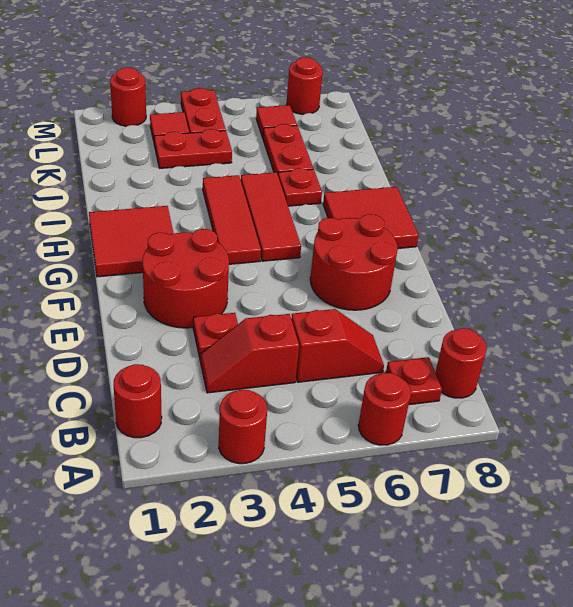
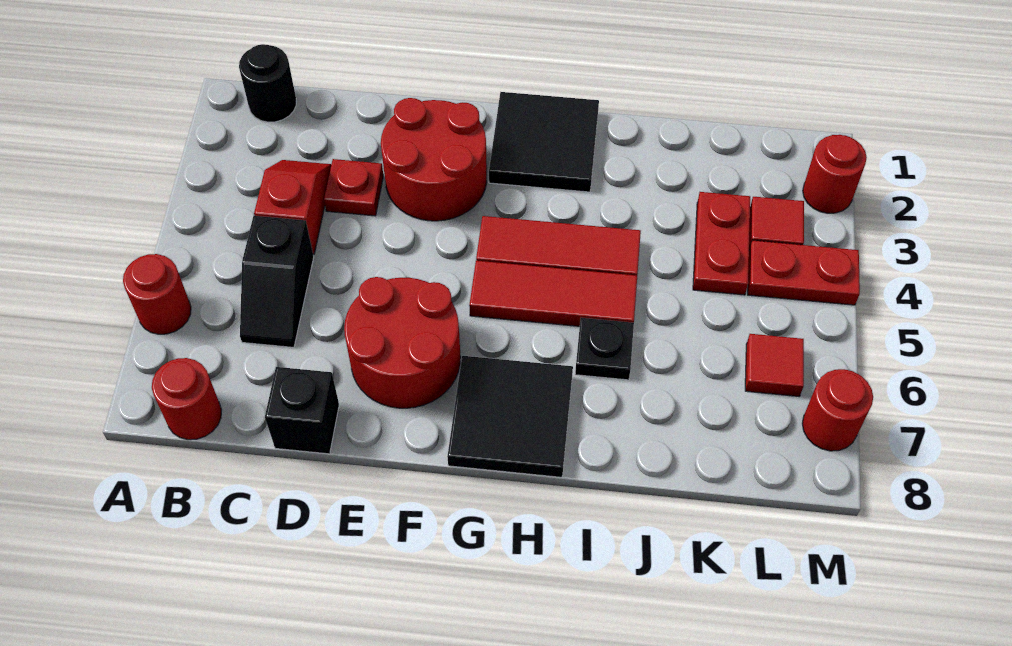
red round brick A3 level 1 -> none
red round brick B1 level 1 -> black round brick B1 level 1
red plate B7 level 1 -> none
red slope C5:C6 level 1 top 5 -> black slope C5:C6 level 1 top 5
none -> black brick D8 level 1
red tile G1:H2 level 1 -> black tile G1:H2 level 1
red tile G7:H8 level 1 -> black tile G7:H8 level 1
red plate I6 level 1 -> black plate I6 level 1
red plate J6:K6 level 1 -> none

